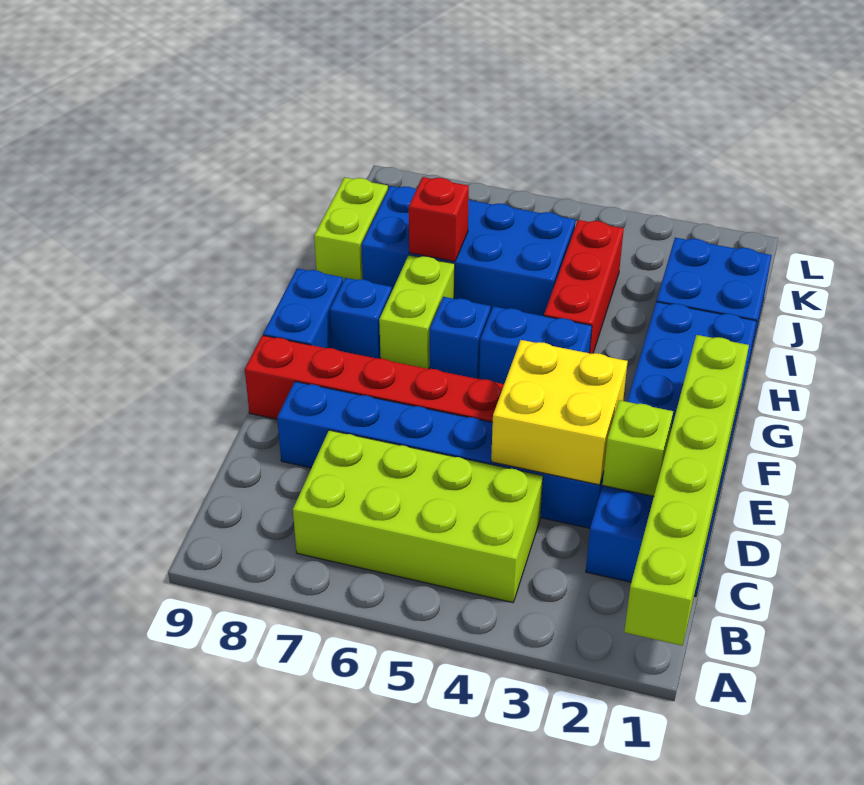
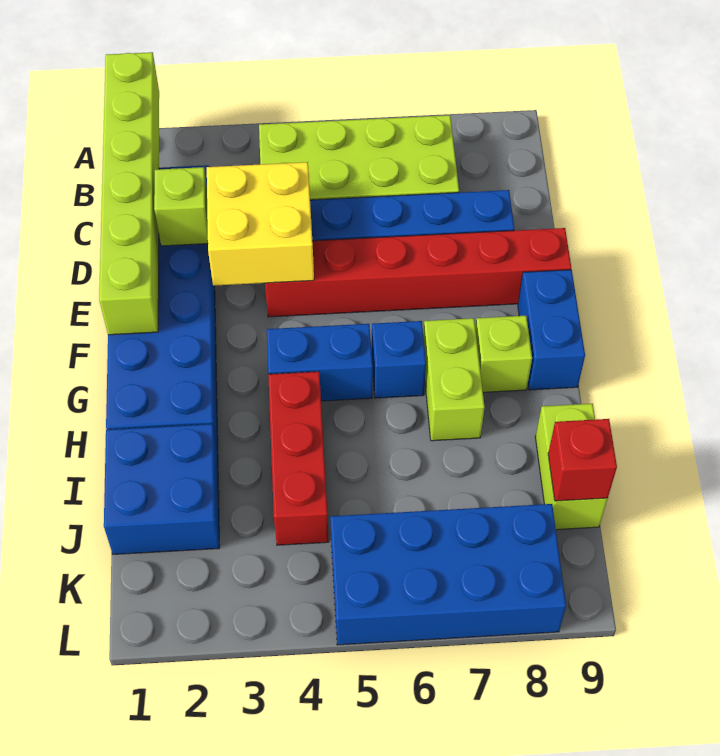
blue brick G8 level 1 -> lime brick G8 level 1
blue brick I5:J8 level 1 -> blue brick K5:L8 level 1
red brick I7 level 2 -> red brick J9 level 2

